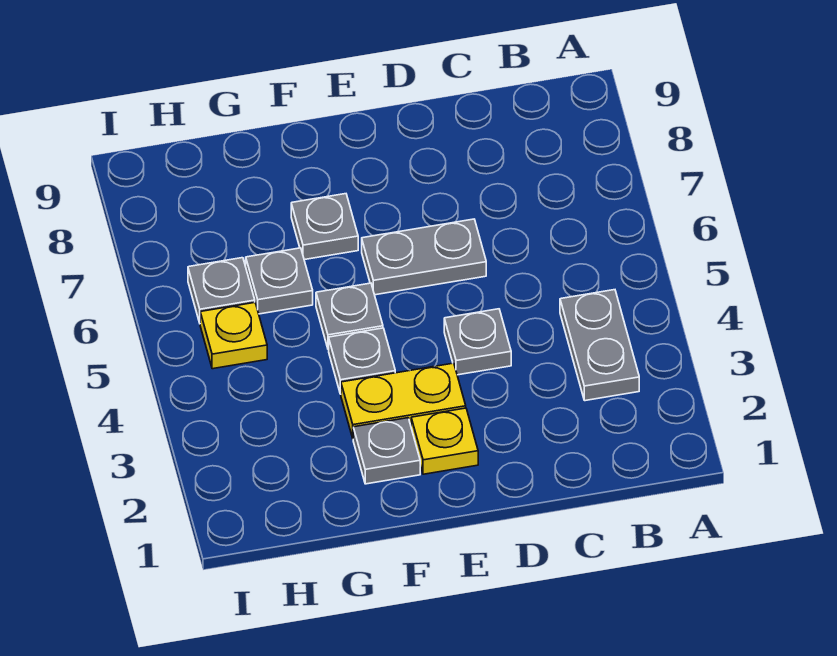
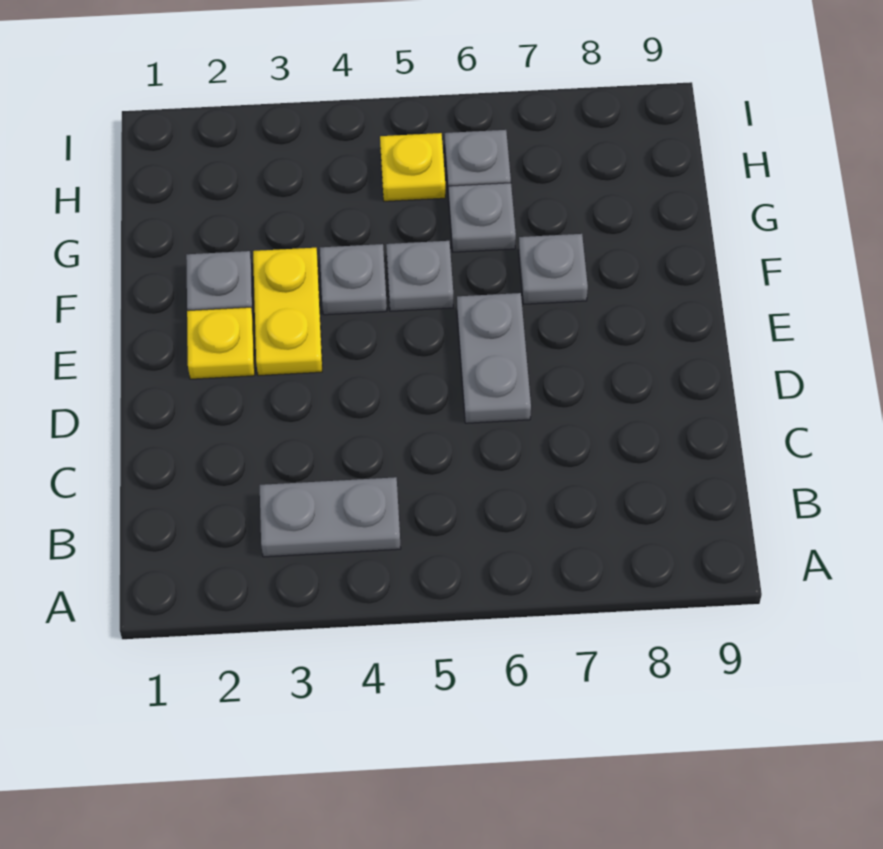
grey plate D4 level 1 -> none

